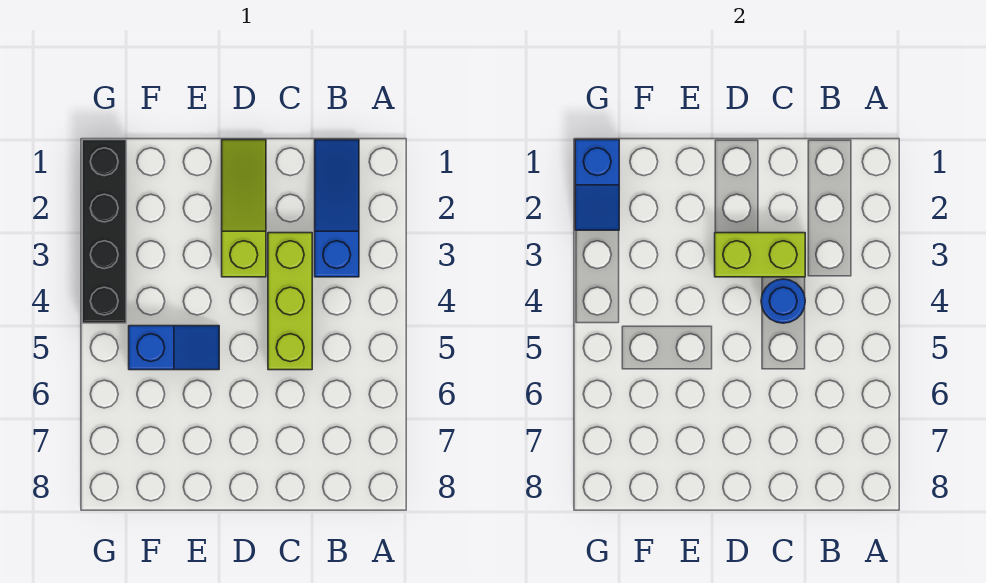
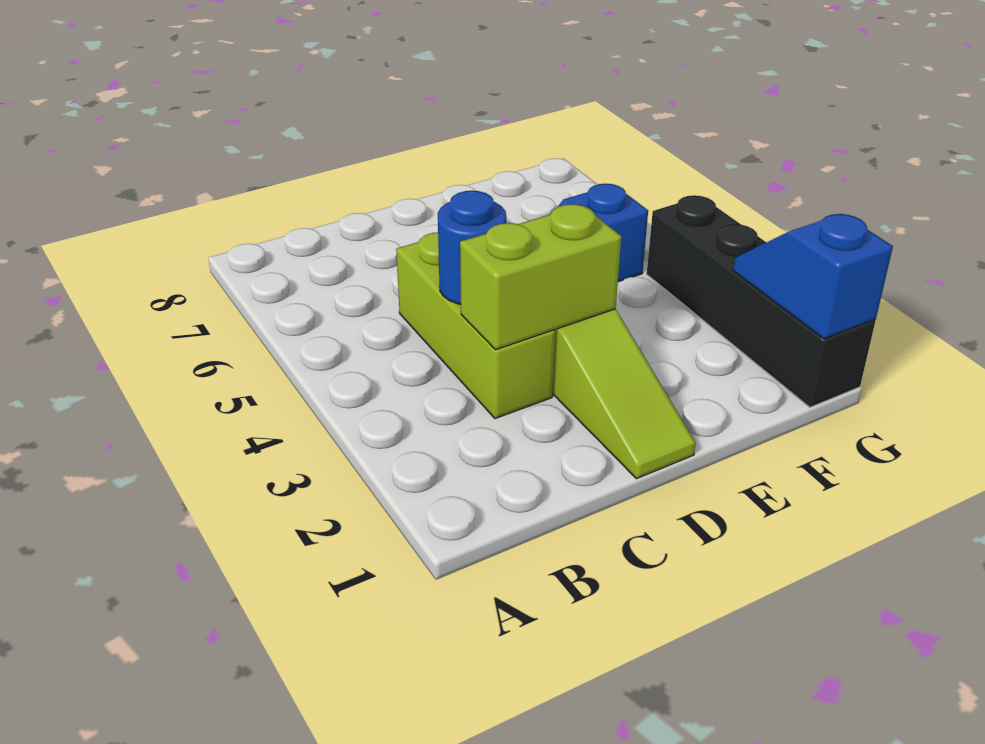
blue slope B1:B3 level 1 top 3 -> none

